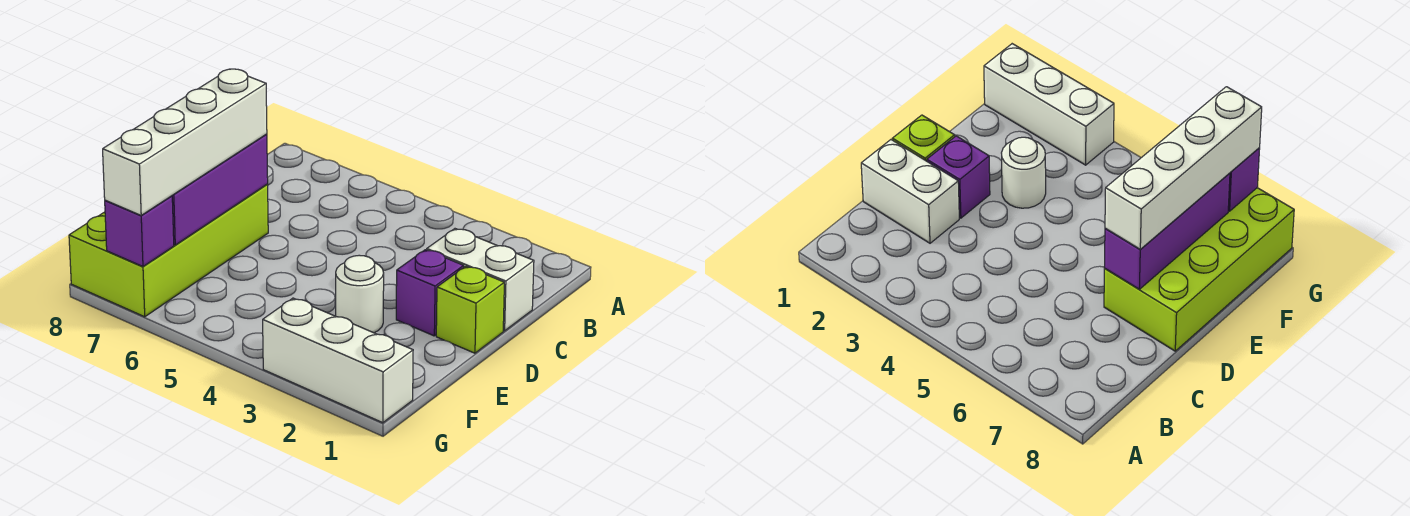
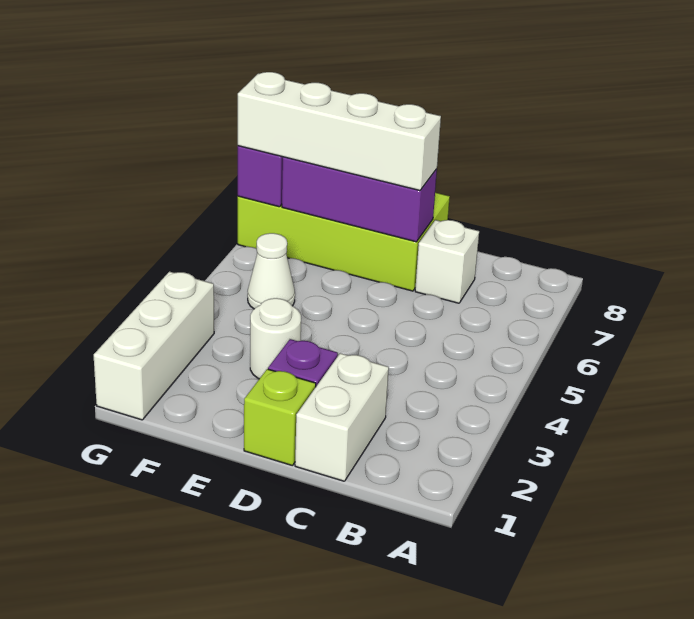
none -> white brick C7 level 1
none -> white cone F5 level 1

